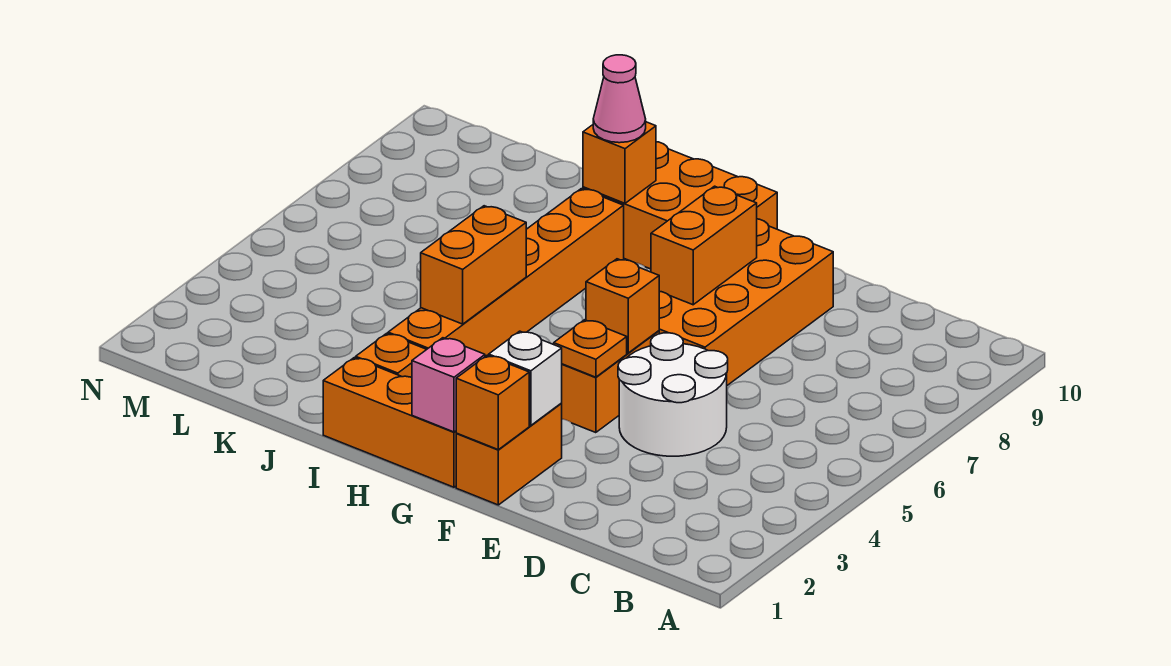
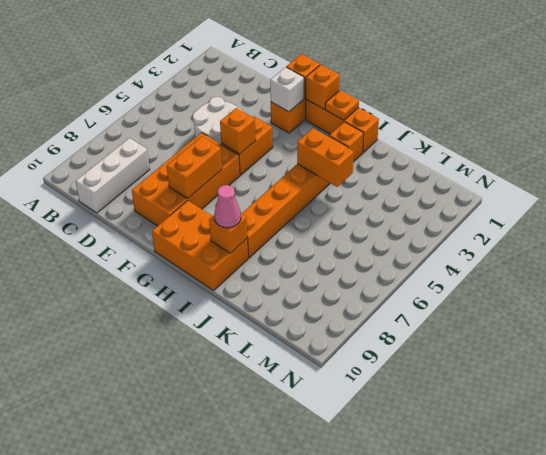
none -> white brick C8:C10 level 1
orange plate F4 level 2 -> orange plate H1 level 2
pink brick G1 level 2 -> orange brick G1 level 2
orange brick I4:I5 level 2 -> orange brick I4:J4 level 2

